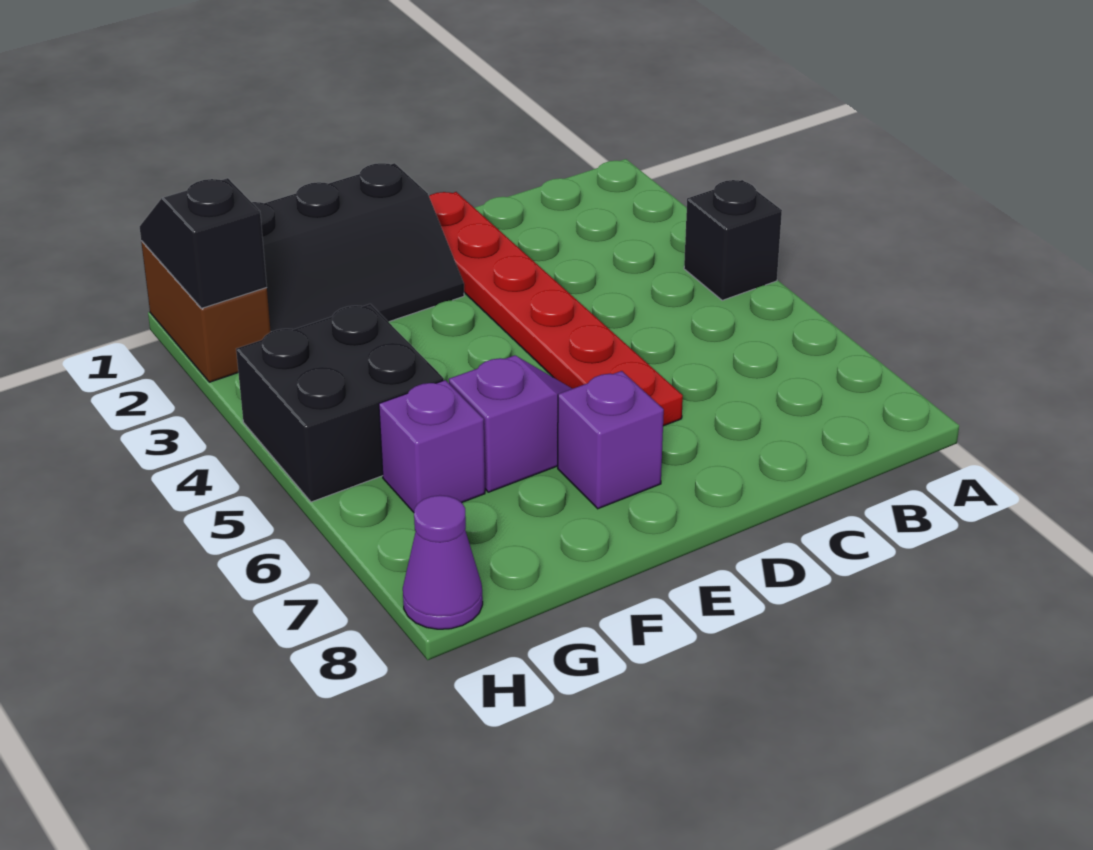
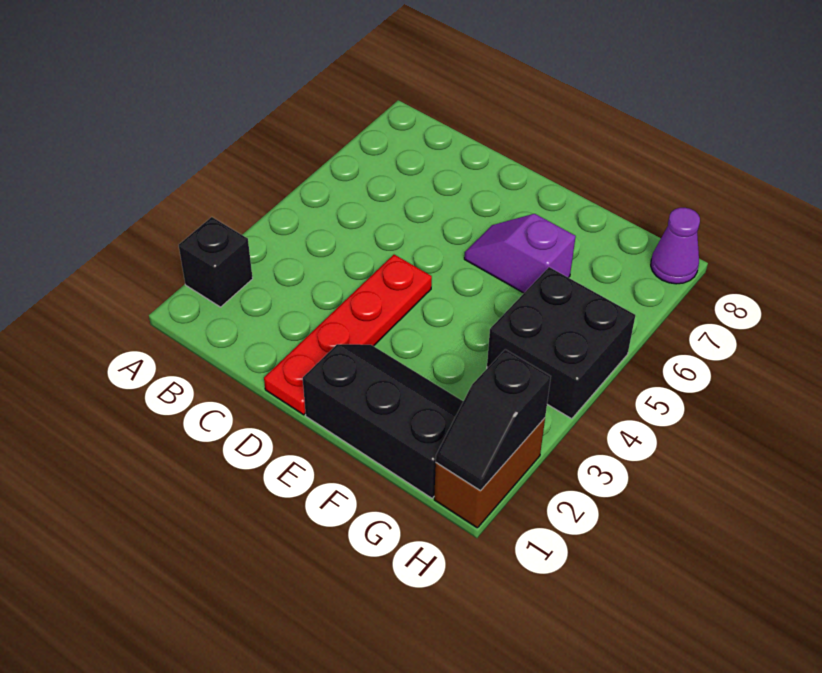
black brick A4 level 1 -> black brick A2 level 1
red plate D1:D6 level 1 -> red plate D1:D4 level 1
purple brick E7 level 1 -> none
purple brick G6 level 1 -> none

